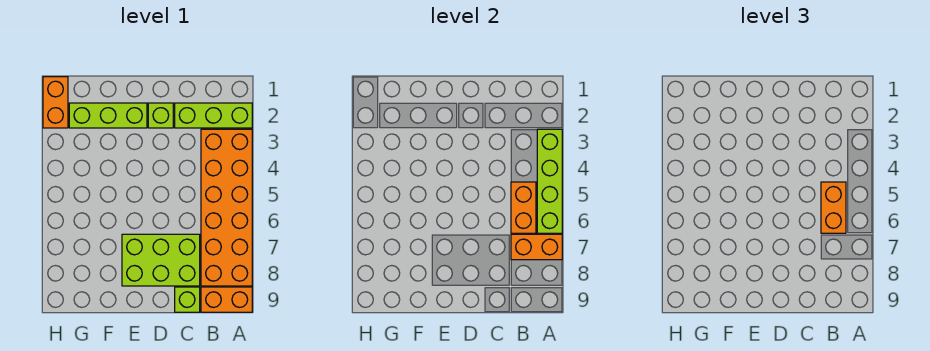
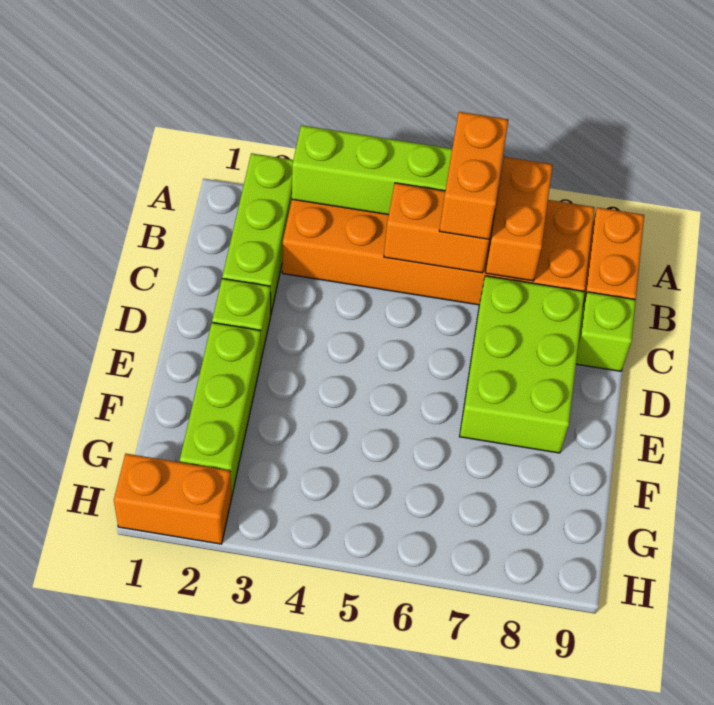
orange brick B5:B6 level 3 -> orange brick A6:B6 level 3

